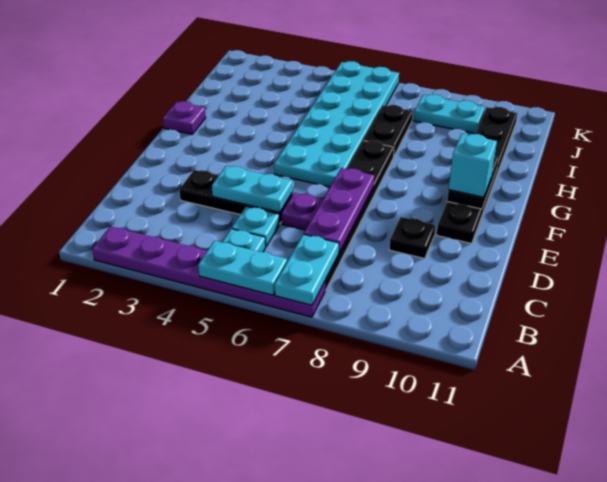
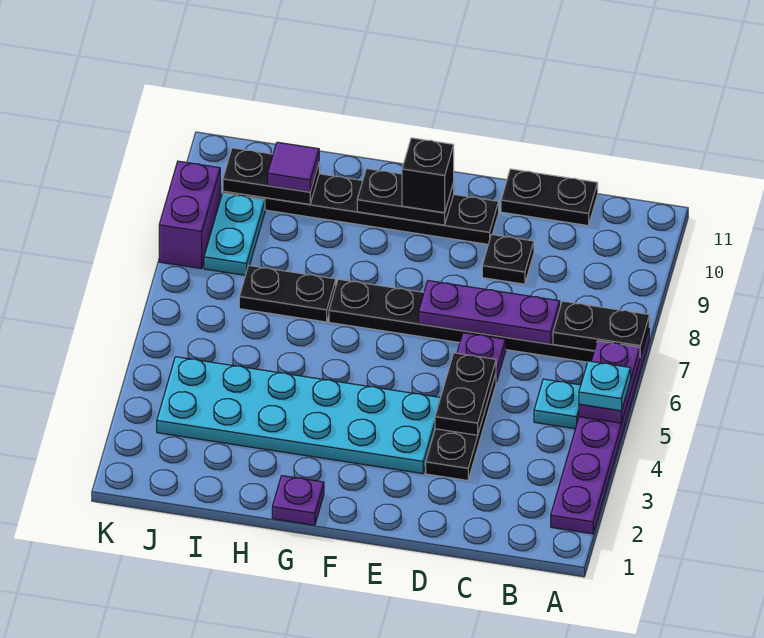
cyan plate A5:A6 level 2 -> purple plate A5:A6 level 2
cyan plate A7:B7 level 2 -> black plate A7:B7 level 2
cyan plate C5 level 1 -> cyan plate A5 level 3
none -> black plate C11:D11 level 1
cyan plate D4:D5 level 2 -> black plate D4:D5 level 2
cyan plate F5:K6 level 1 -> cyan plate E3:J4 level 1
cyan brick F10 level 3 -> black brick F10 level 3
none -> black plate I10:J10 level 2
none -> purple tile I10 level 3
none -> purple brick K8:K9 level 1

